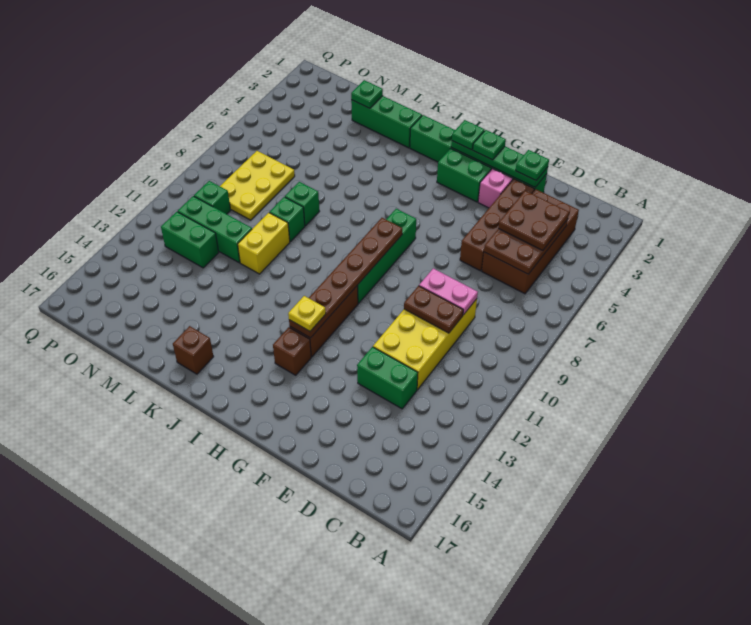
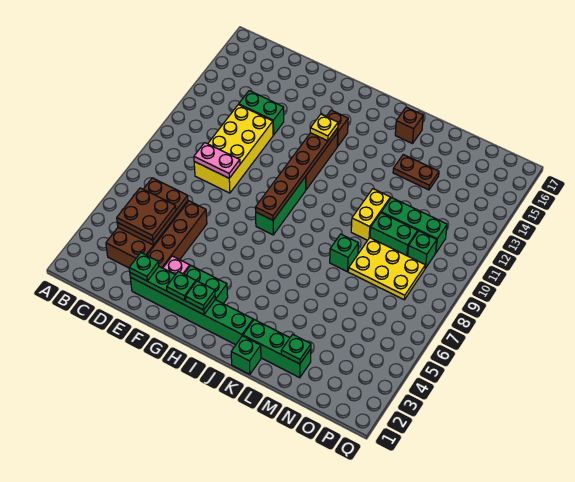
brown plate D10:E10 level 2 -> brown plate L14:M14 level 1
green brick H7:H10 level 1 -> green brick H8:H10 level 1
green brick L9 level 1 -> green brick K1 level 1
yellow plate N7:O9 level 1 -> yellow plate M8:O9 level 1
green brick N12:O12 level 1 -> green brick M10:N10 level 1

